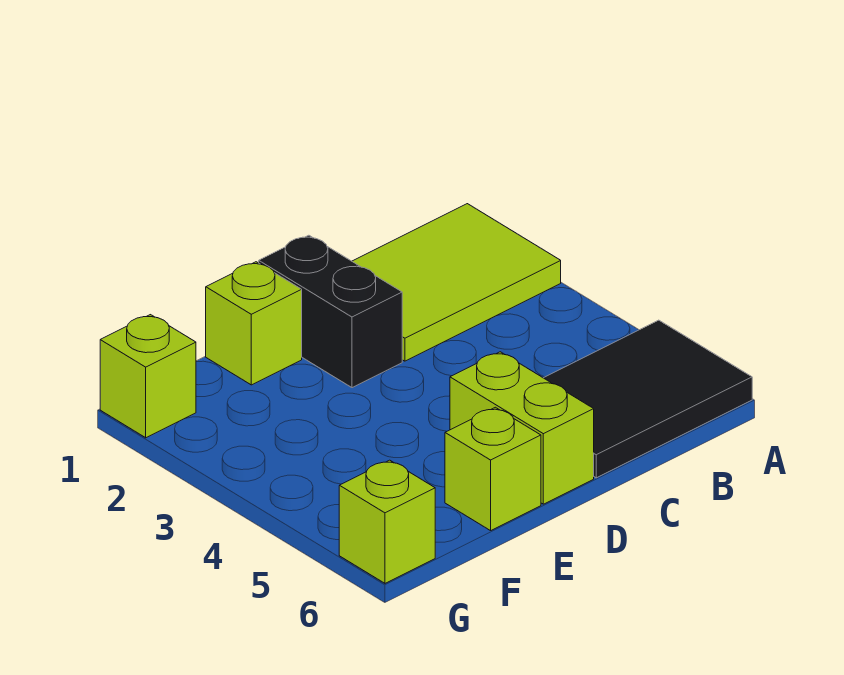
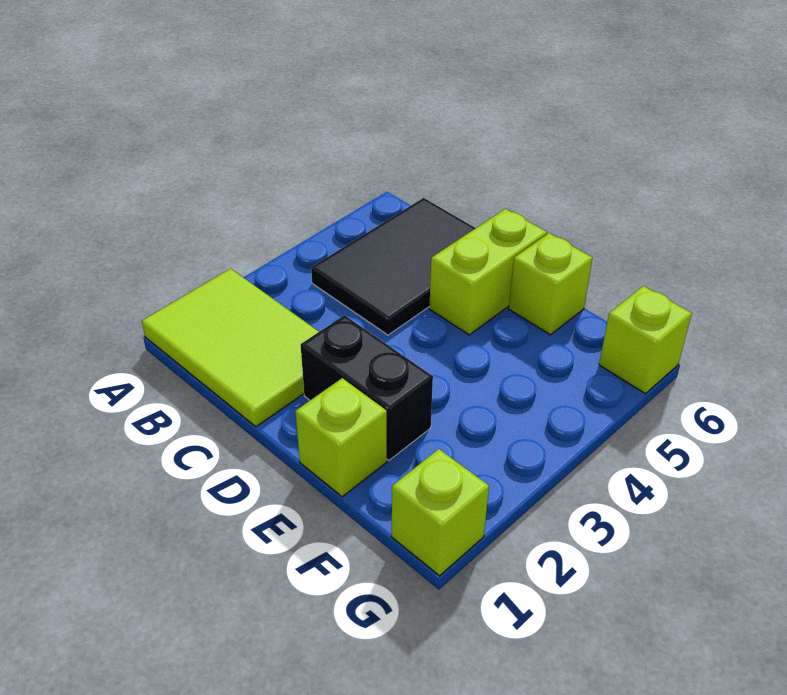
black tile A5:C6 level 1 -> black tile B4:C6 level 1
black brick D1:D2 level 1 -> black brick D2:E2 level 1

